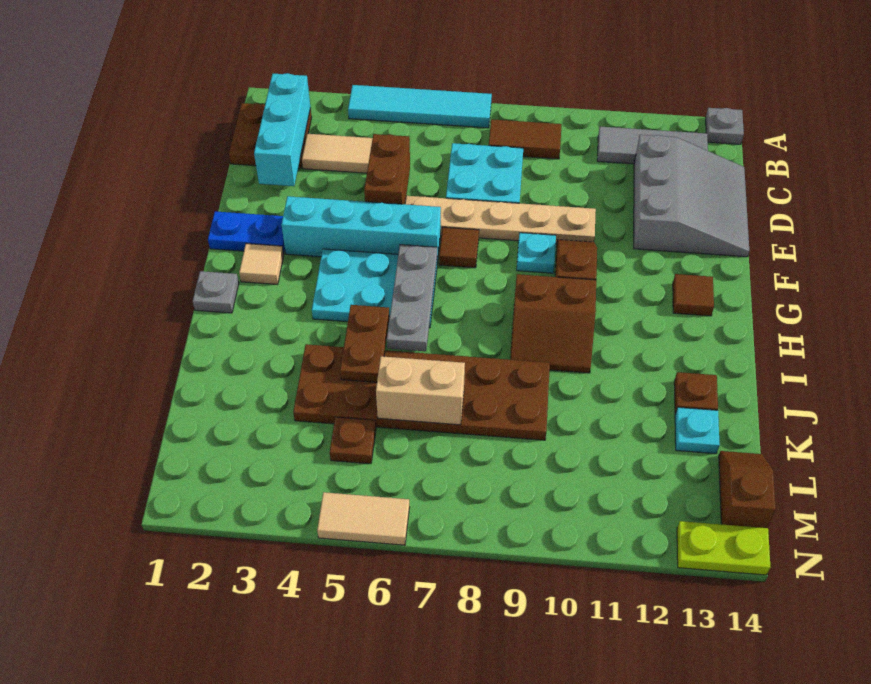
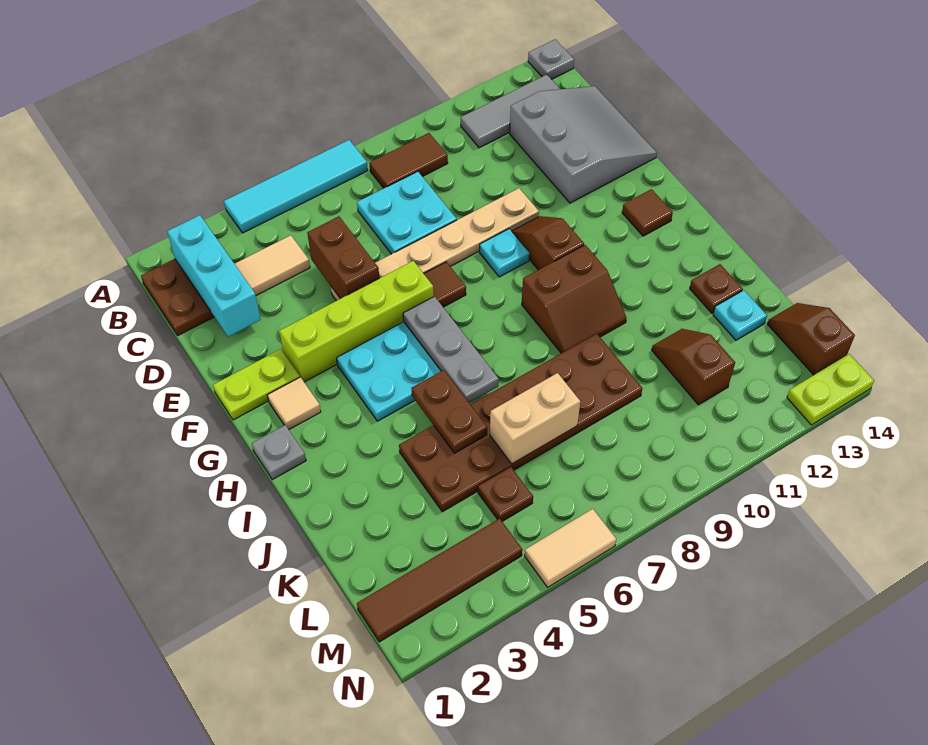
blue plate F1:F2 level 1 -> lime plate F1:F2 level 1
cyan brick F3:F6 level 1 -> lime brick F3:F6 level 1
none -> brown slope K11:L11 level 1 top L
none -> brown tile M1:M4 level 1

